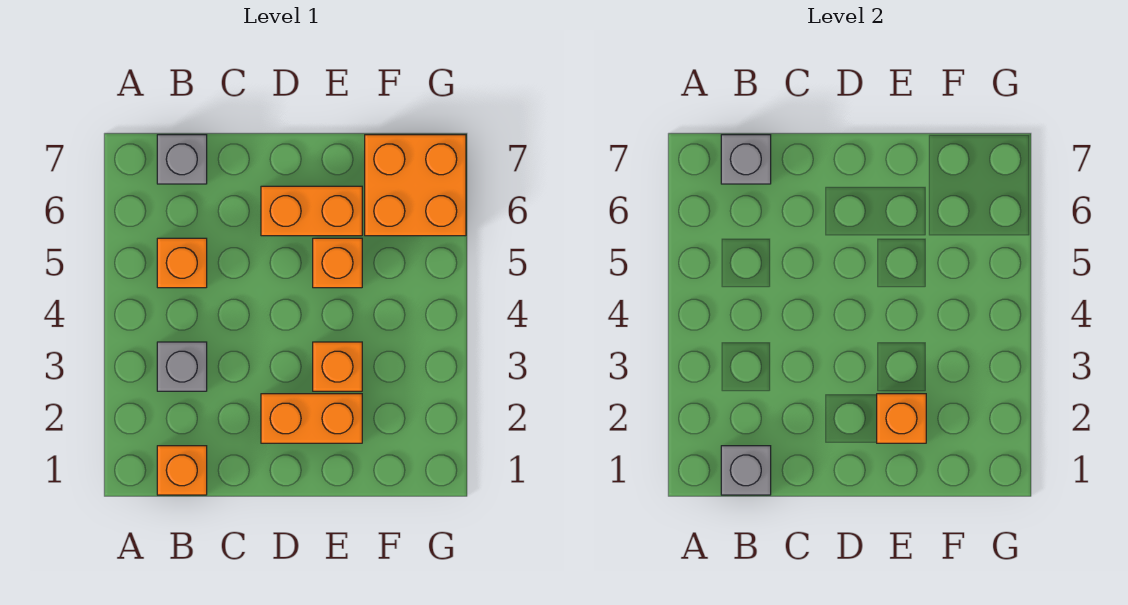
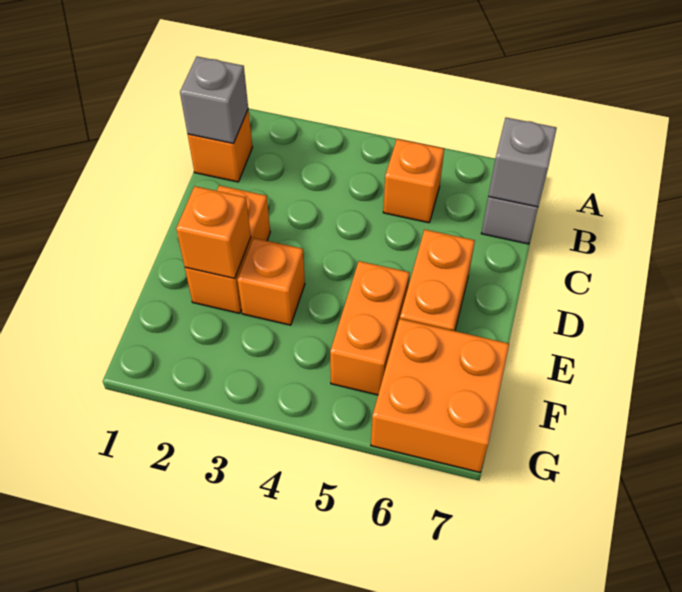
grey brick B3 level 1 -> none
orange brick E5 level 1 -> orange brick E5:F5 level 1

